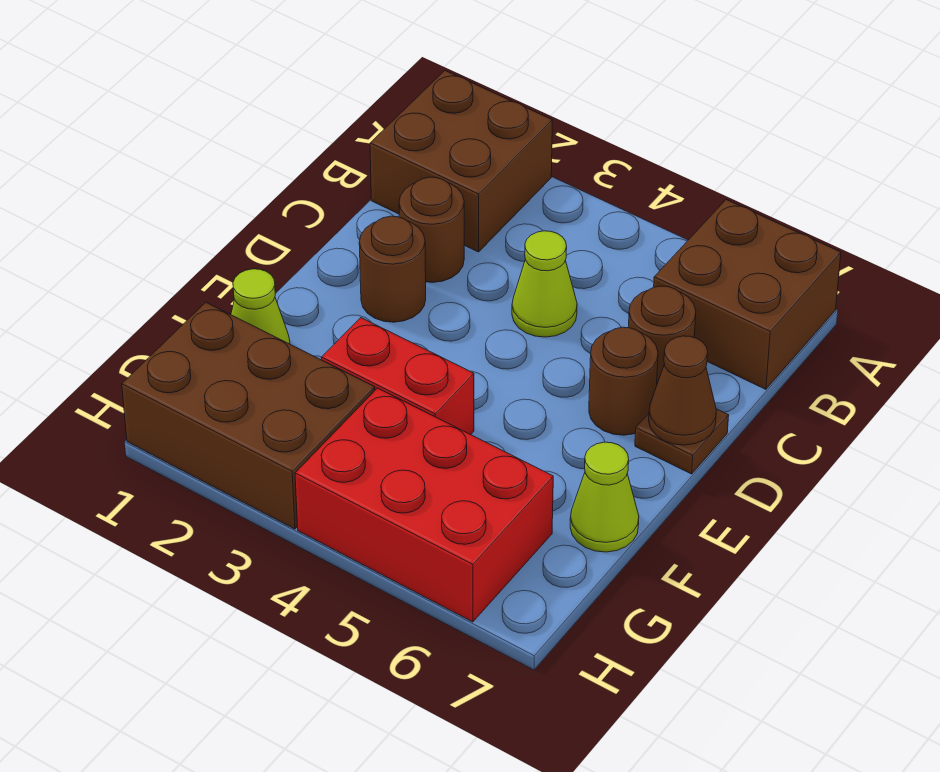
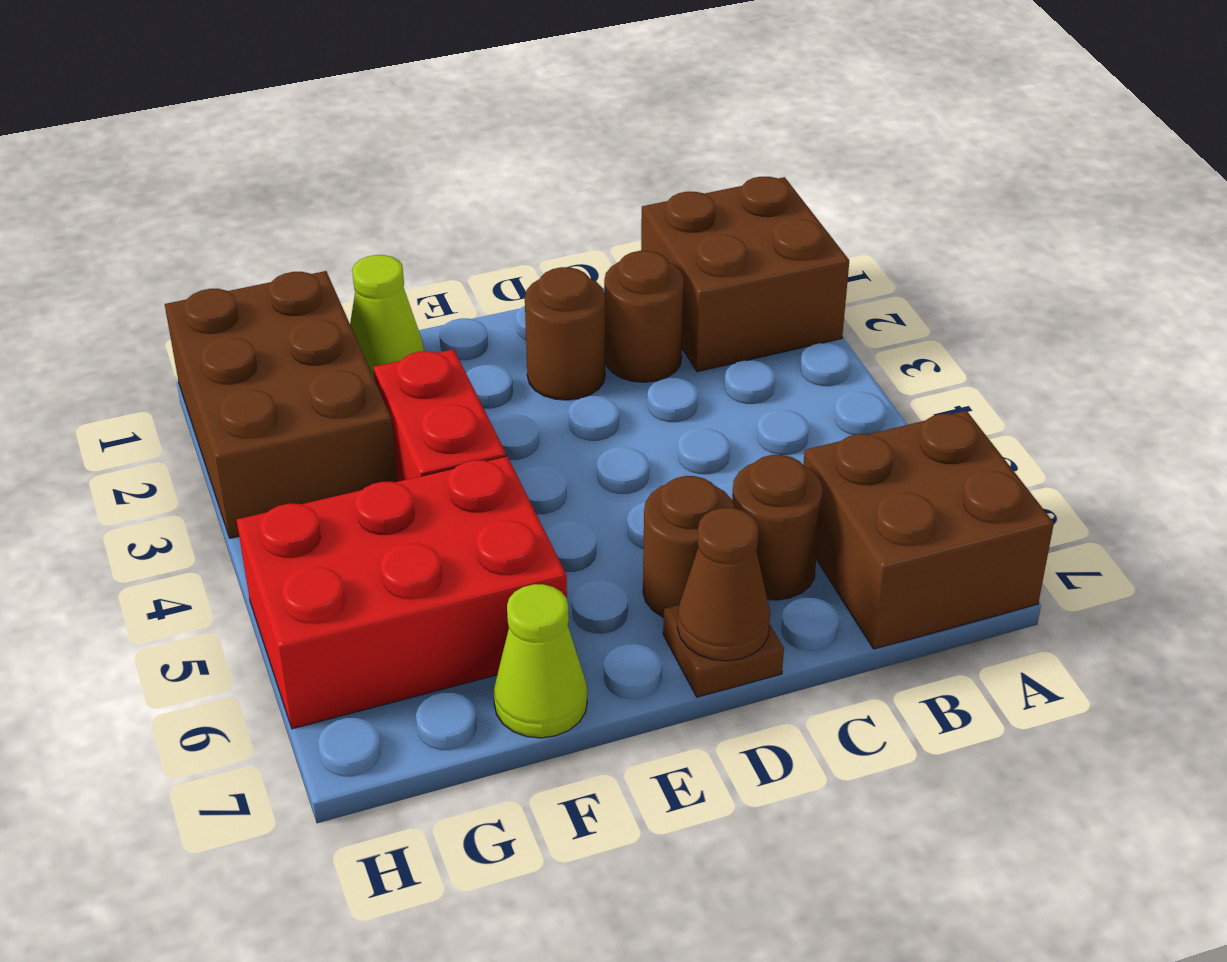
lime cone C4 level 1 -> none
red brick G4:H6 level 1 -> red brick F5:H6 level 1

